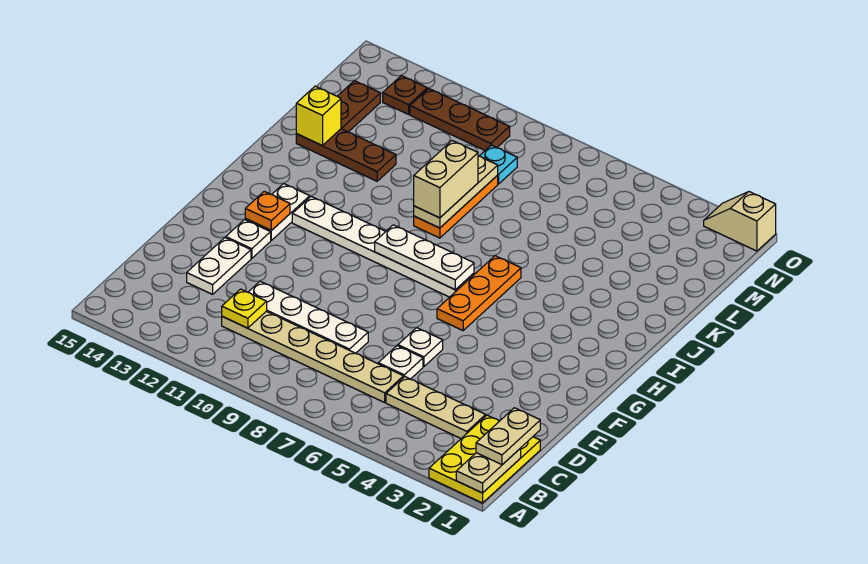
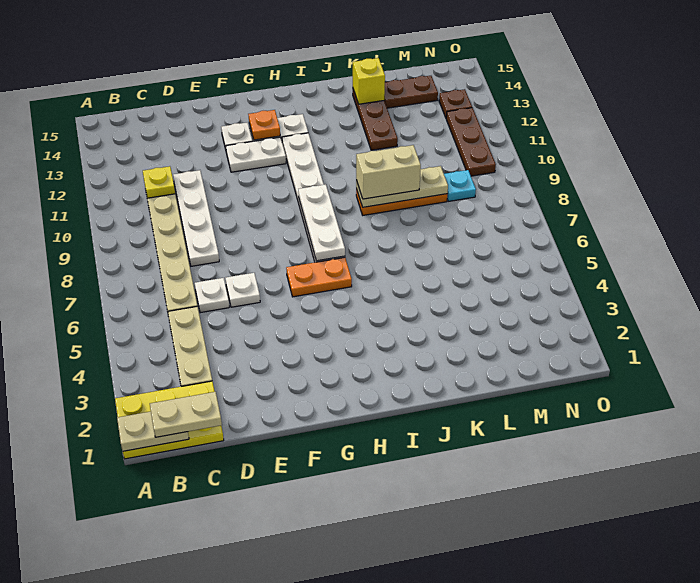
white plate D13:E13 level 1 -> white plate F12:G12 level 1
orange plate G6:I6 level 1 -> orange plate G6:H6 level 1
tan slope O1:O2 level 1 top 1 -> none

